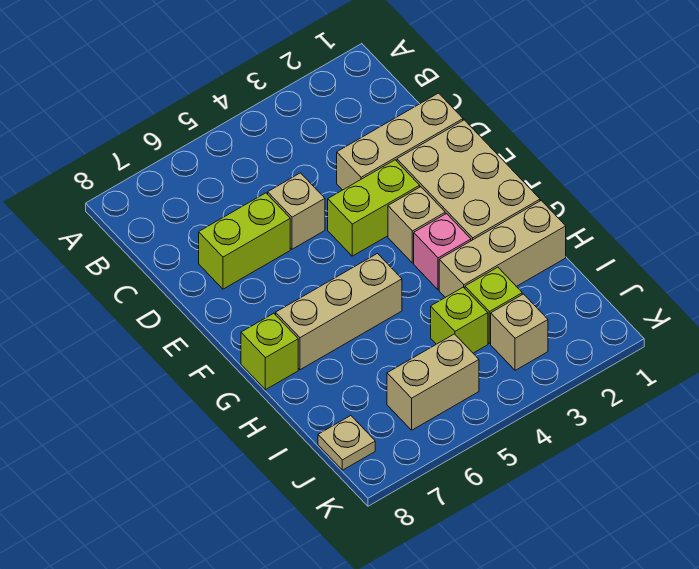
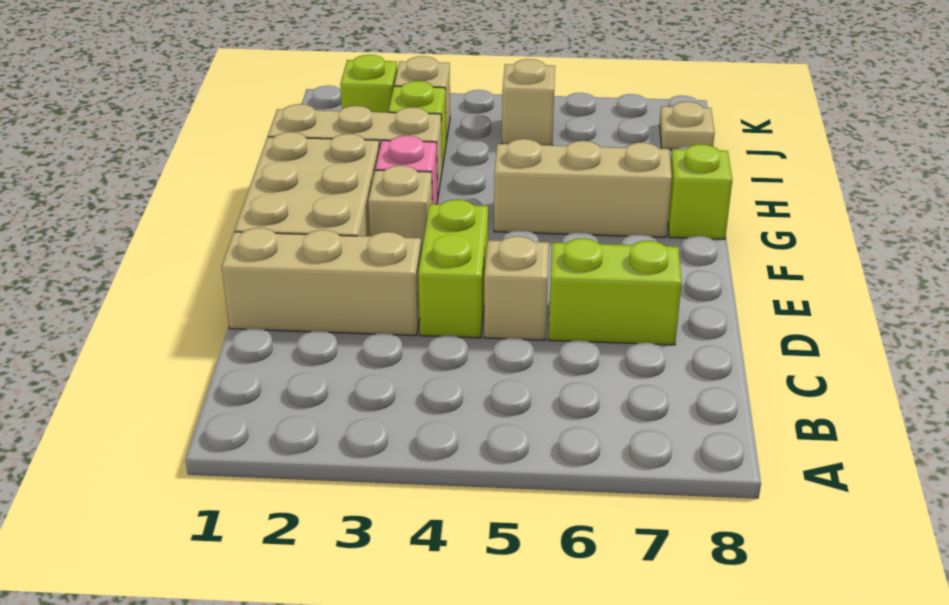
lime brick E3:E4 level 1 -> lime brick D4:E4 level 1
lime brick I4 level 1 -> lime brick J2 level 1
tan brick J5:J6 level 1 -> tan brick J5 level 1

